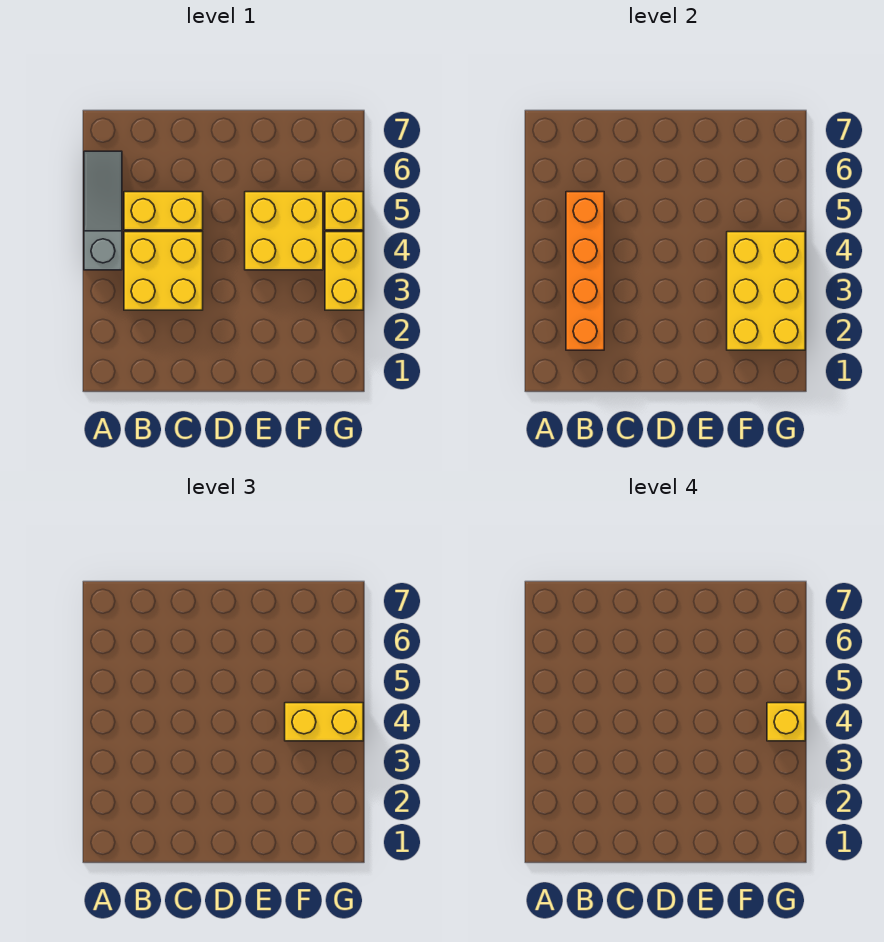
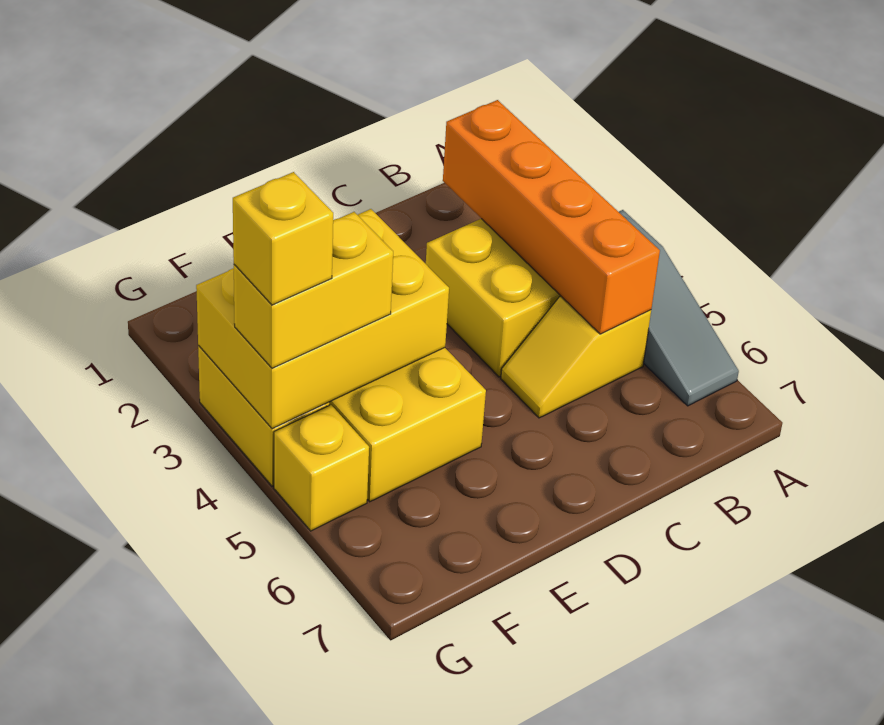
yellow brick B5:C5 level 1 -> yellow slope B5:C5 level 1 top B
yellow brick F2:G4 level 2 -> yellow brick E3:G4 level 2

